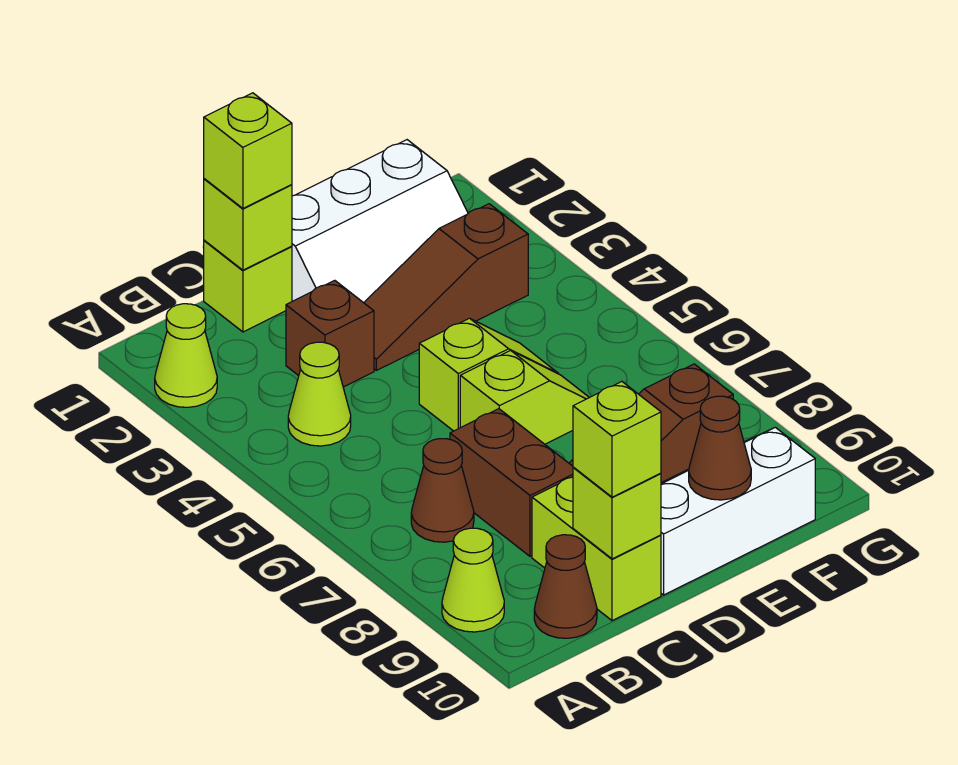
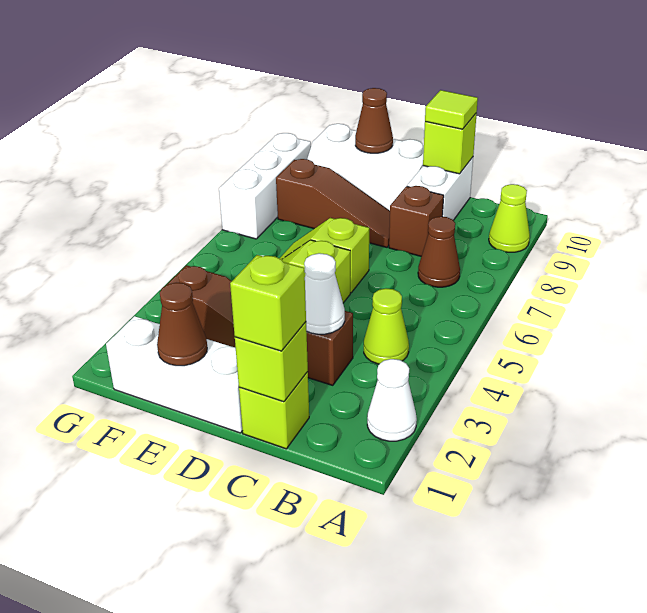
lime cone A2 level 1 -> white cone A2 level 1
brown cone B10 level 1 -> brown cone E1 level 2
none -> white cone C3 level 2
brown brick C7:C8 level 1 -> brown brick C8 level 1
lime brick C9:C10 level 1 -> white brick C9:C10 level 1
lime brick C10 level 3 -> lime tile C10 level 3
none -> white brick G7:G9 level 1

